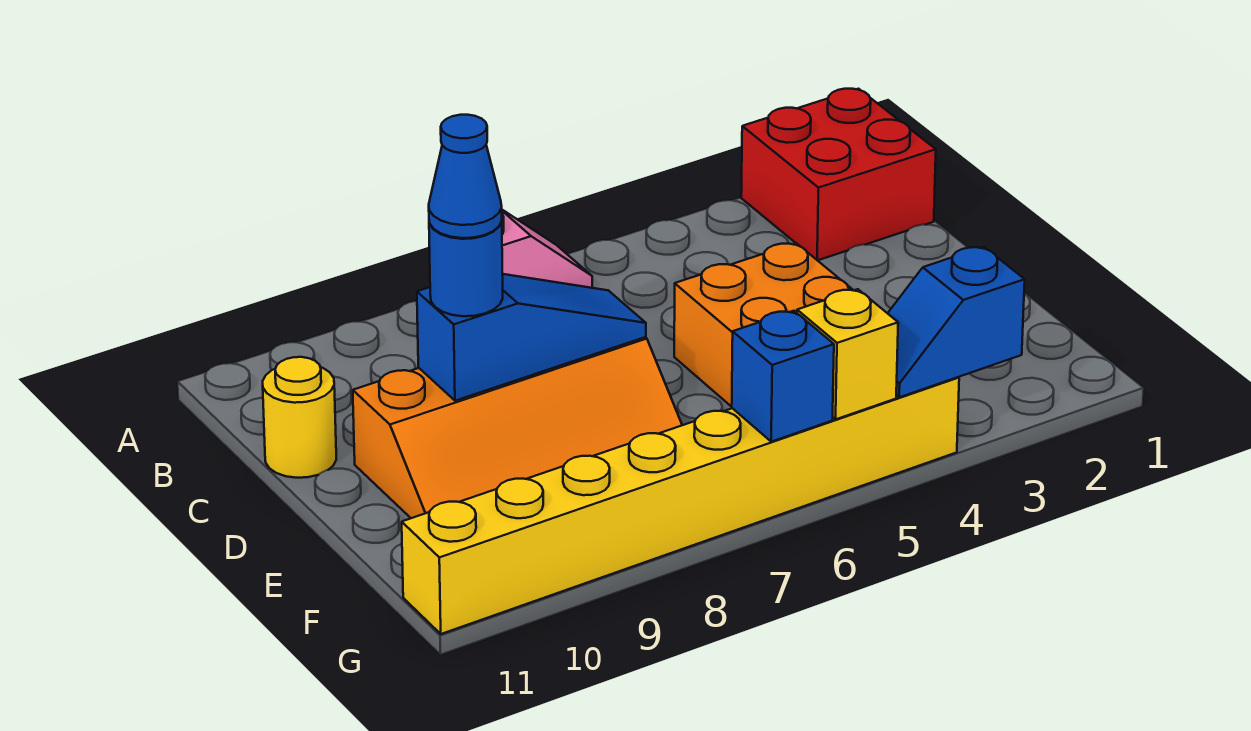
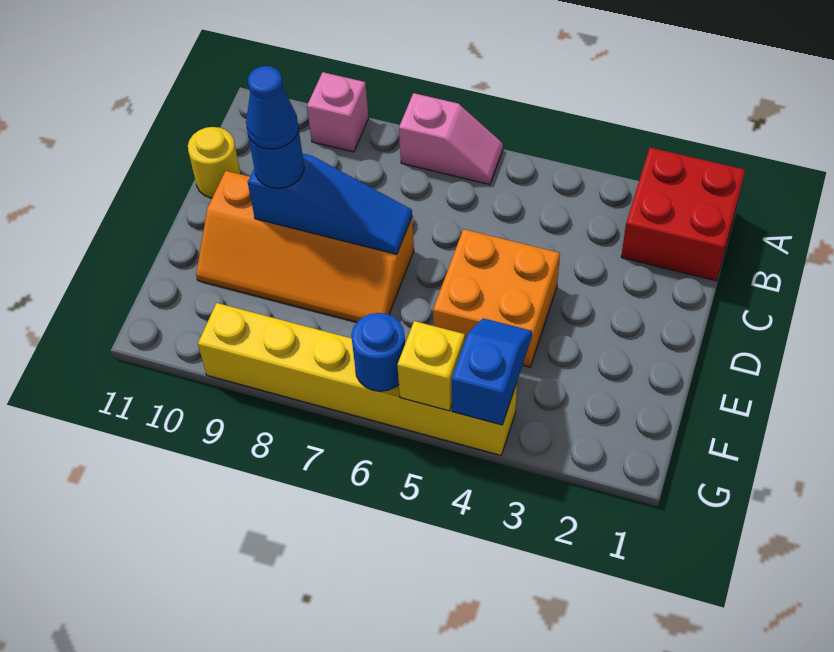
none -> pink brick A9 level 1
blue slope G3:G4 level 2 top 3 -> blue slope F4:G4 level 2 top G
yellow brick G4:G11 level 1 -> yellow brick G4:G9 level 1
blue brick G6 level 2 -> blue round brick G6 level 2

